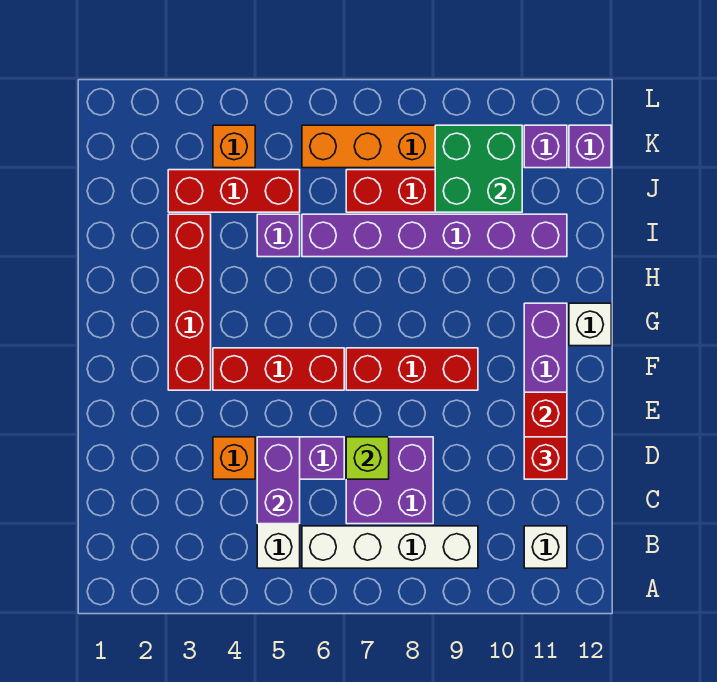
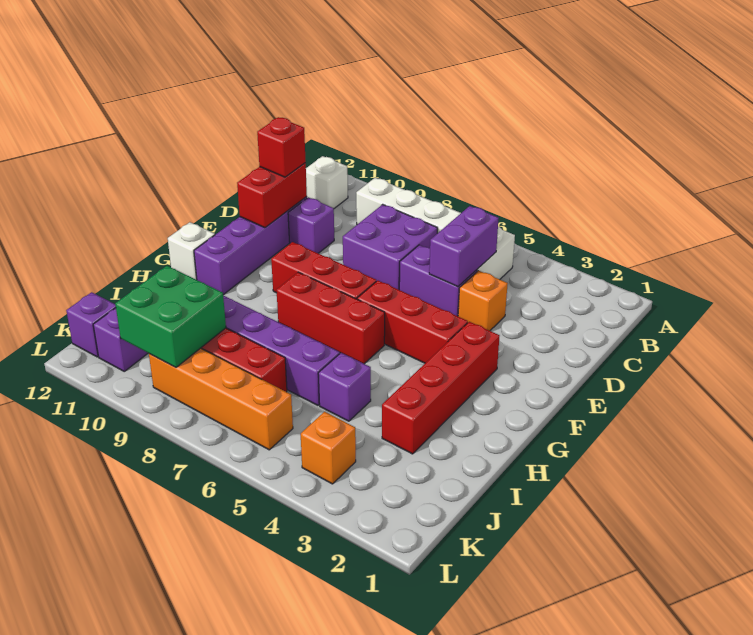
lime brick D7 level 2 -> none
none -> purple brick D10 level 1
red brick J3:J5 level 1 -> red brick G6:G8 level 1

